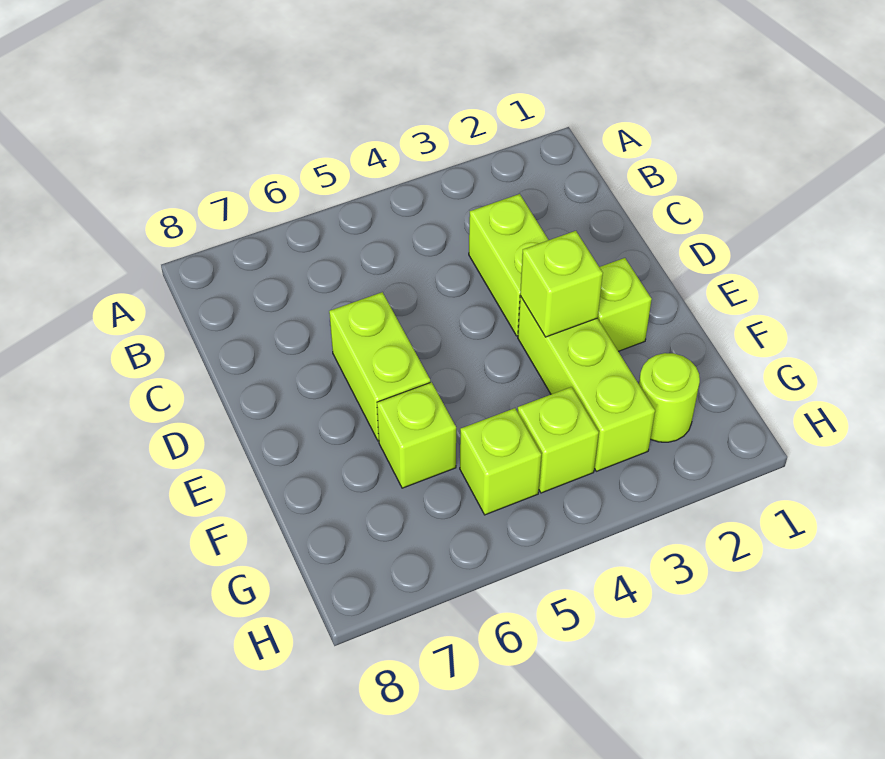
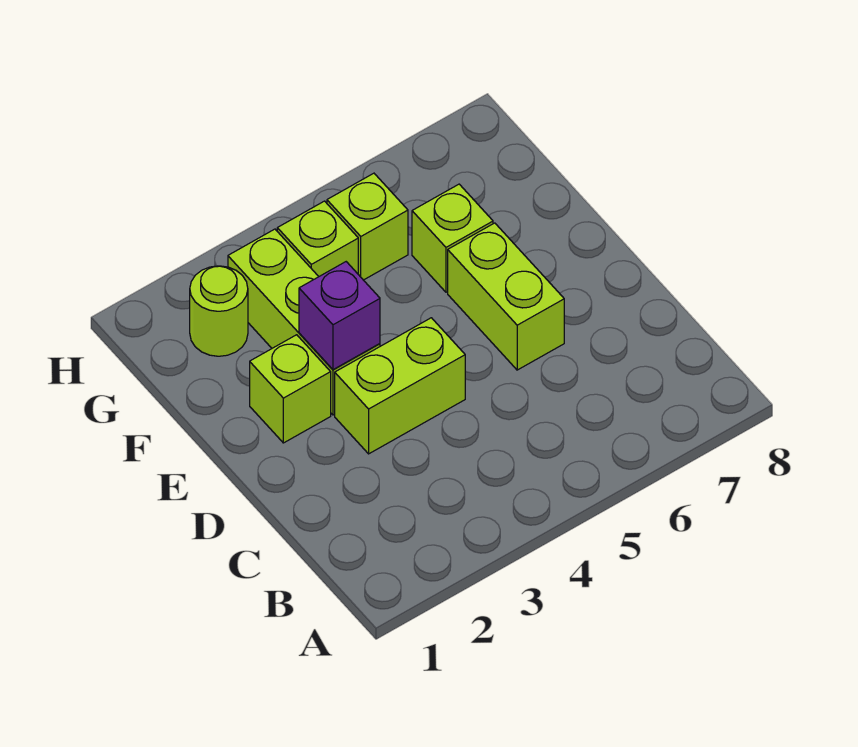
lime brick C3:D3 level 1 -> lime brick D3:D4 level 1
lime brick E3 level 2 -> purple brick E3 level 2

